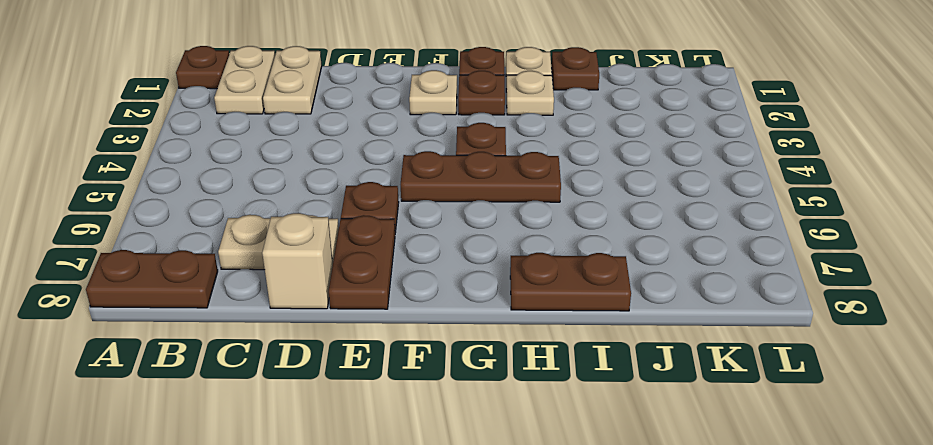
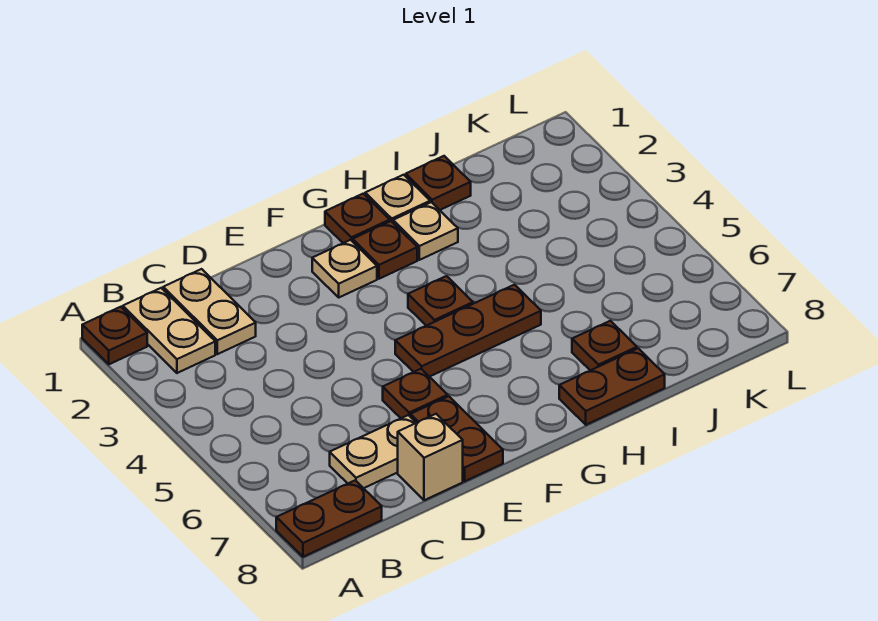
none -> brown plate I7 level 1

